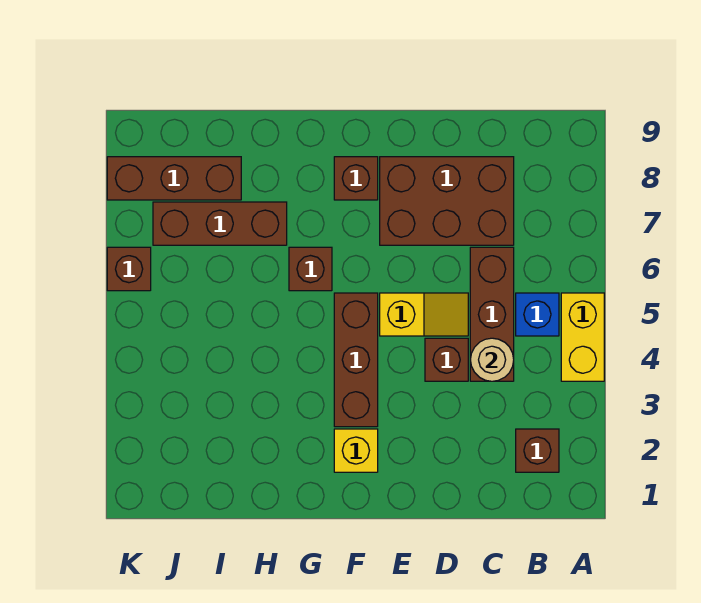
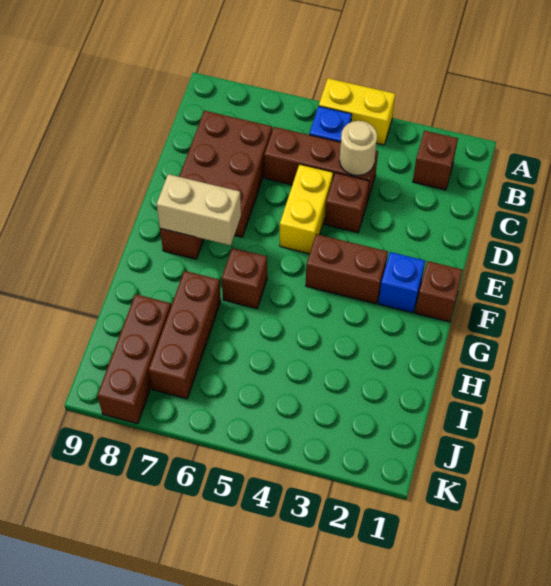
yellow slope D5:E5 level 1 top E -> yellow brick D5:E5 level 1
yellow brick F2 level 1 -> blue brick F2 level 1
brown brick F3:F5 level 1 -> brown brick F3:F4 level 1
none -> tan brick F7:F8 level 2
brown brick K6 level 1 -> brown brick F1 level 1

